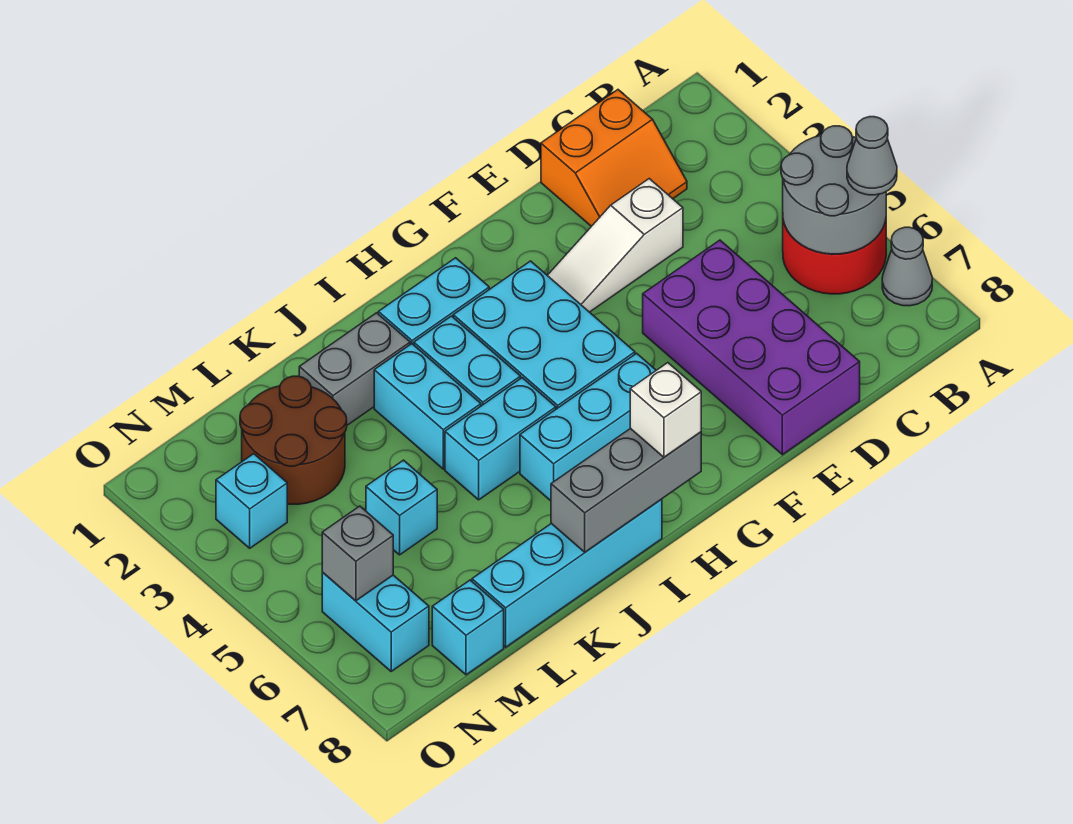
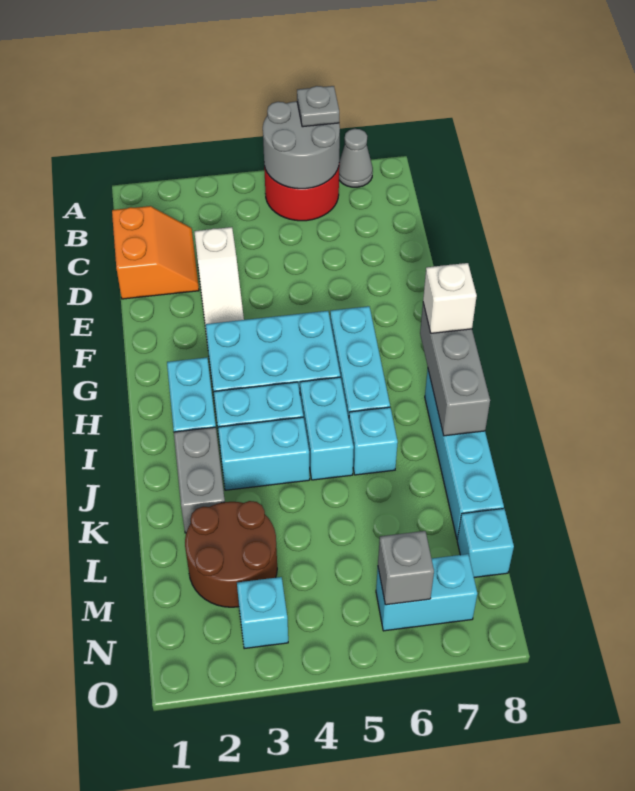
grey cone A6 level 3 -> grey plate A6 level 3
purple brick D5:E8 level 1 -> none
cyan brick L5 level 1 -> cyan brick J6 level 1

